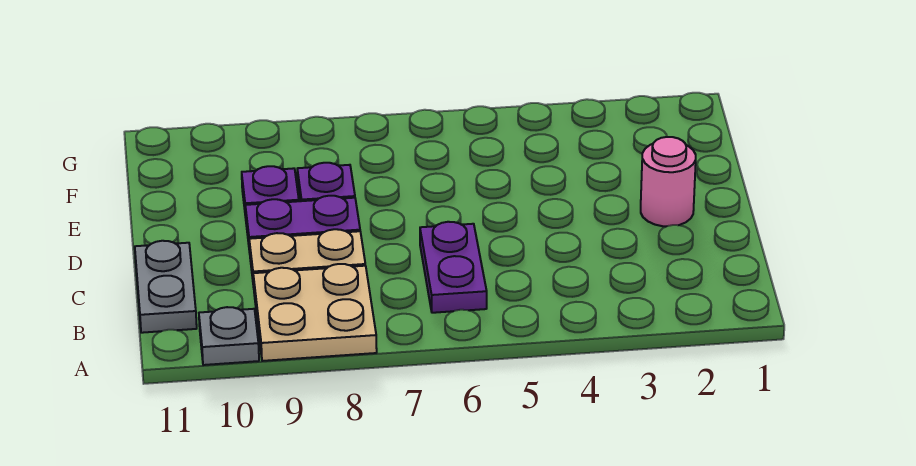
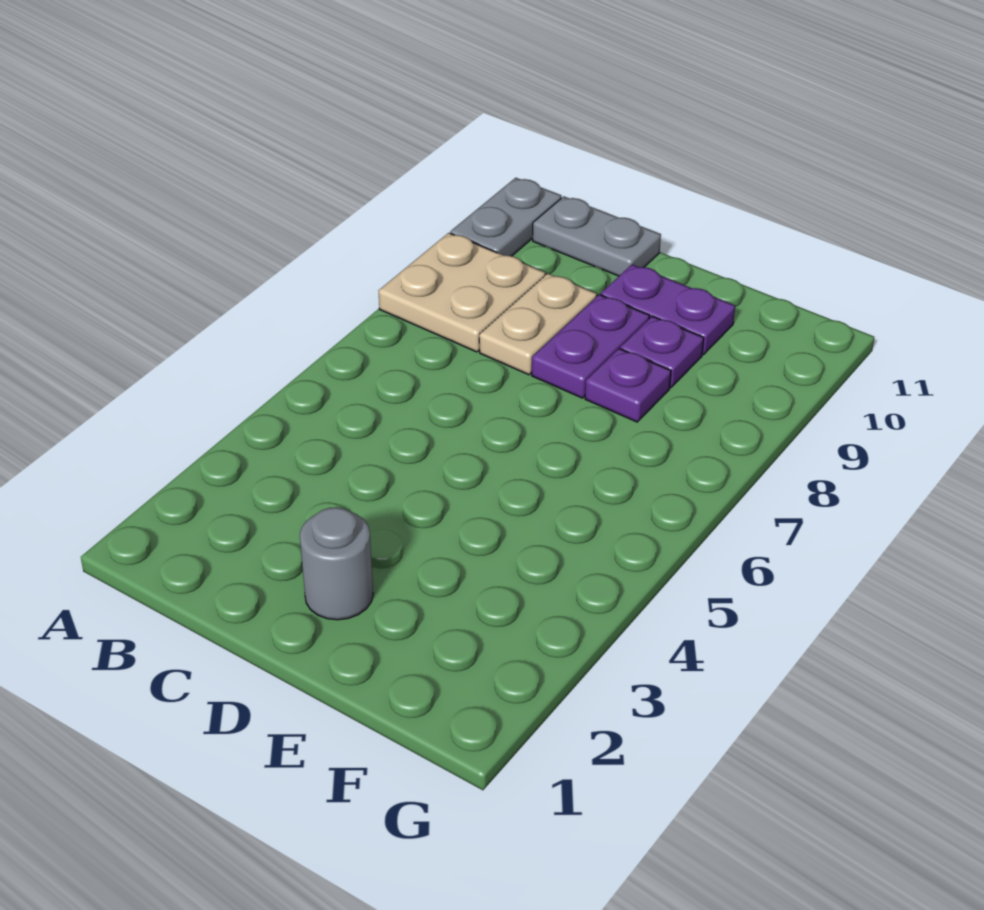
grey plate A10 level 1 -> grey plate A10:A11 level 1
purple plate B6:C6 level 1 -> purple plate D10:E10 level 1
pink round brick D2 level 1 -> grey round brick D2 level 1

